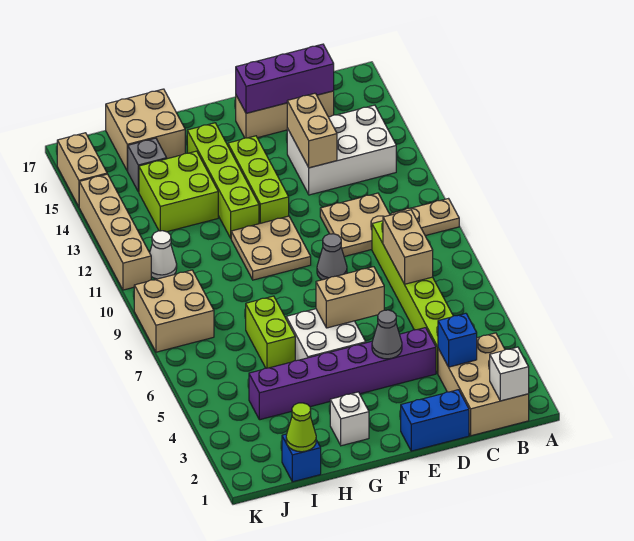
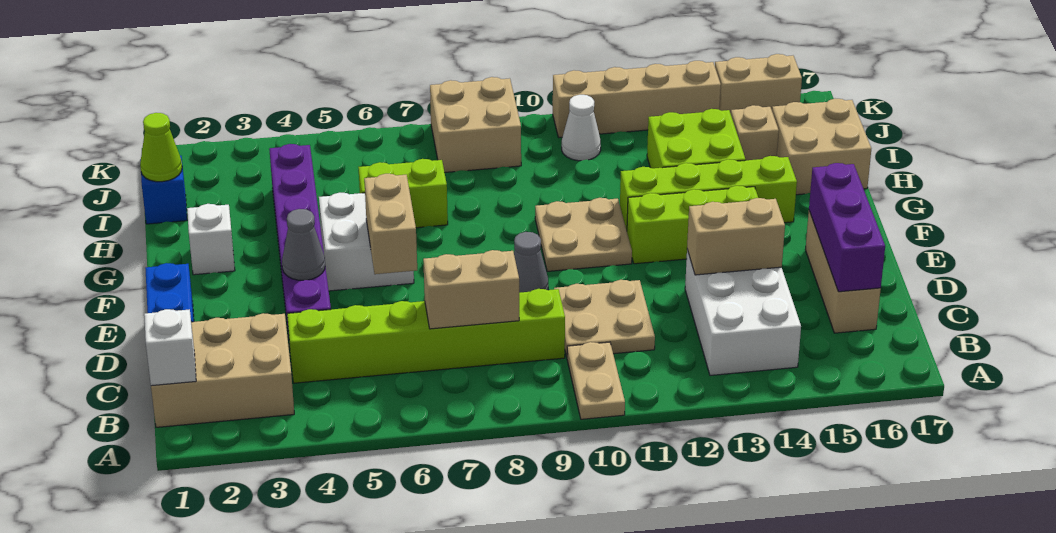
blue brick C3 level 2 -> none
grey brick I15 level 1 -> tan brick I15 level 1

